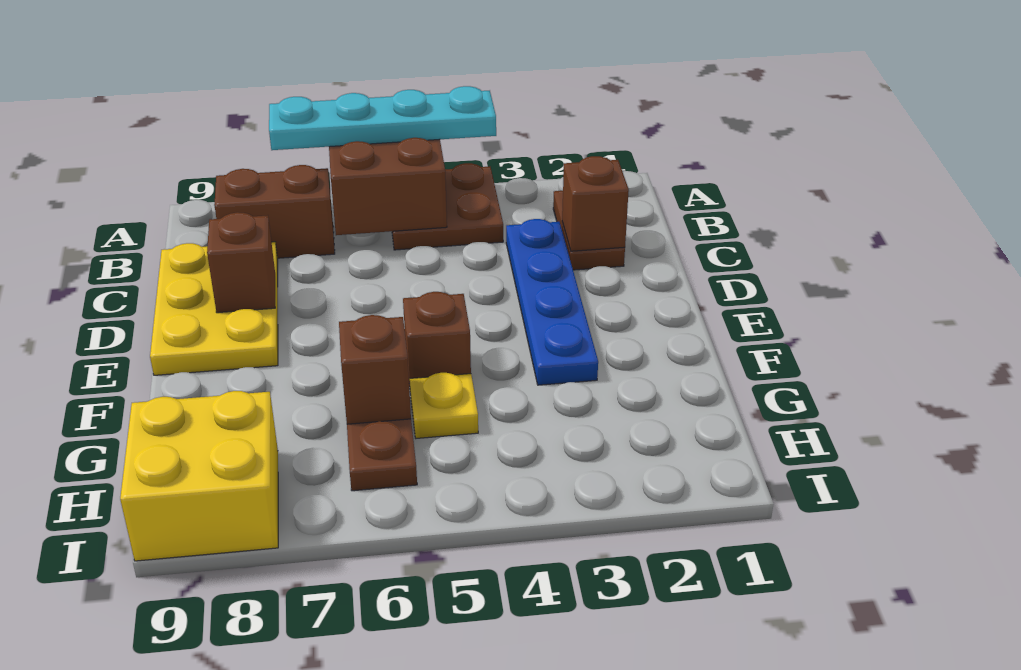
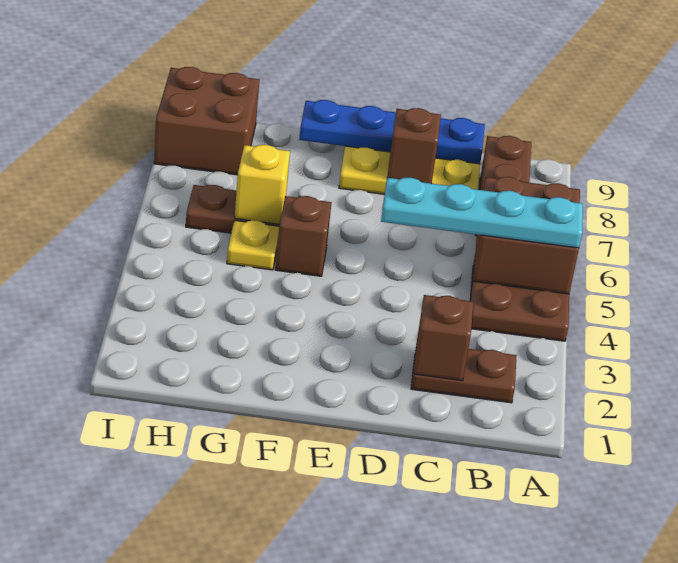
cyan plate A4:A7 level 3 -> cyan plate A5:D5 level 3
blue plate C3:F3 level 1 -> blue plate C9:F9 level 2
brown brick G6 level 2 -> yellow brick G6 level 2
yellow brick H8:I9 level 1 -> brown brick H8:I9 level 1

